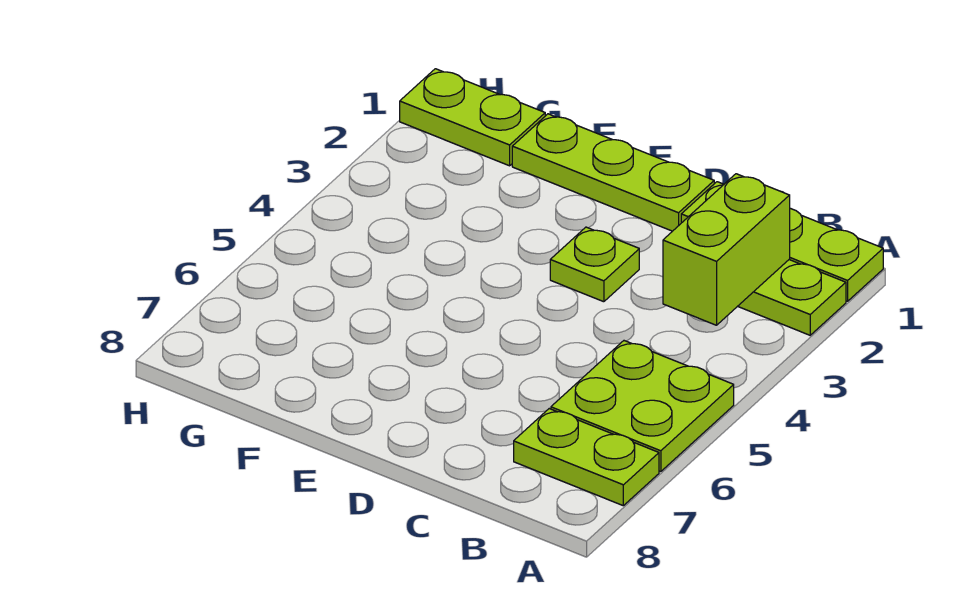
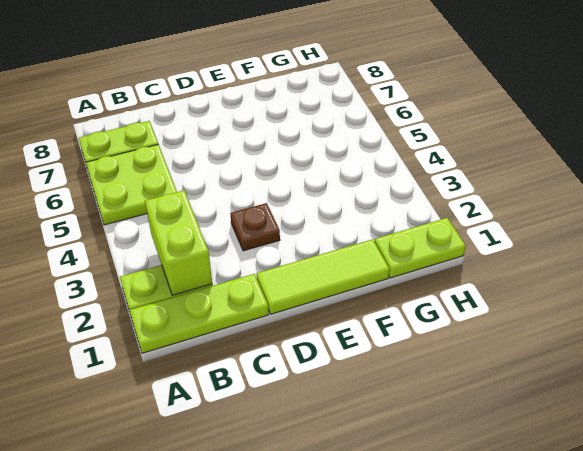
lime plate D1:F1 level 1 -> lime tile D1:F1 level 1
lime plate D3 level 1 -> brown plate D3 level 1

